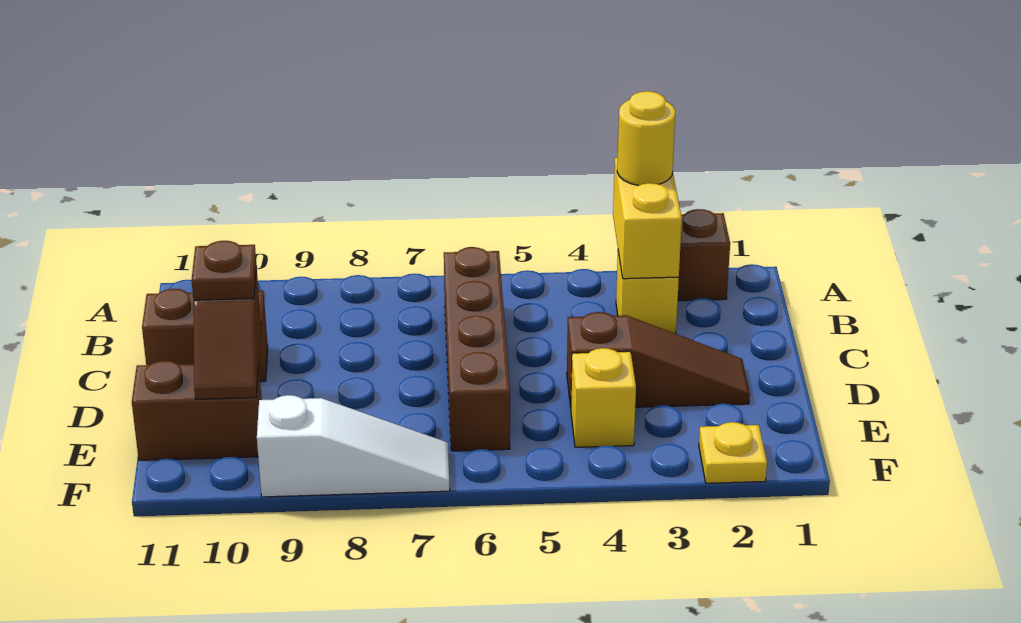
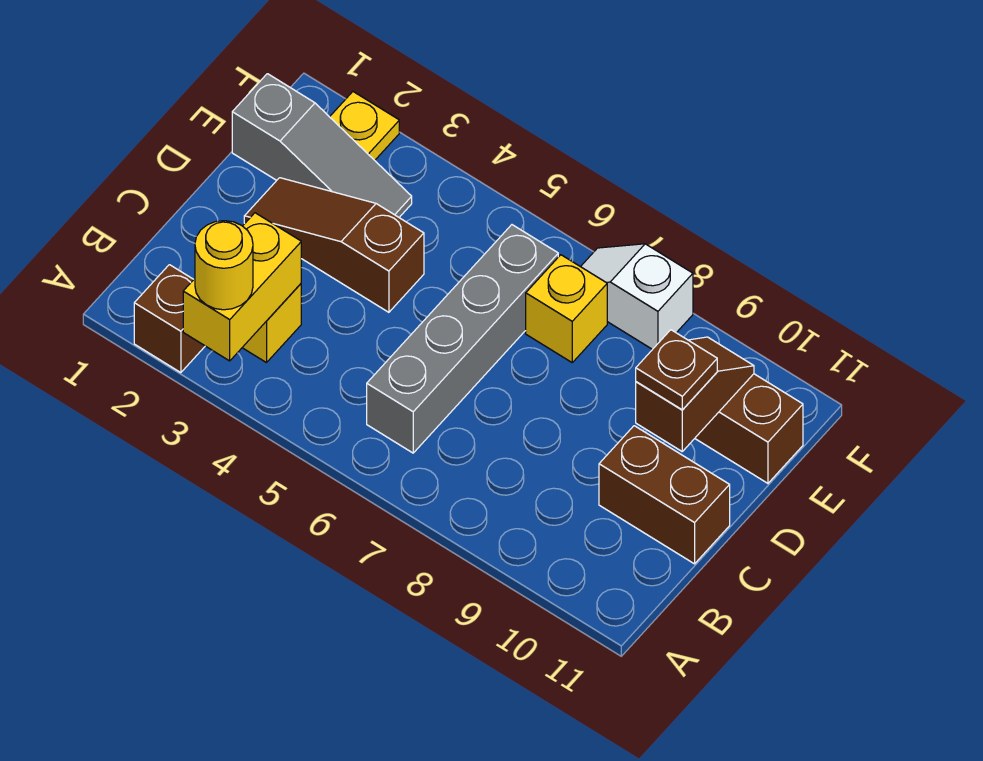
brown brick B6:E6 level 1 -> grey brick B6:E6 level 1
none -> grey slope E1:E3 level 1 top 1
yellow brick E4 level 1 -> yellow brick E7 level 1
white slope F7:F9 level 1 top 9 -> white slope F7:F8 level 1 top 8

